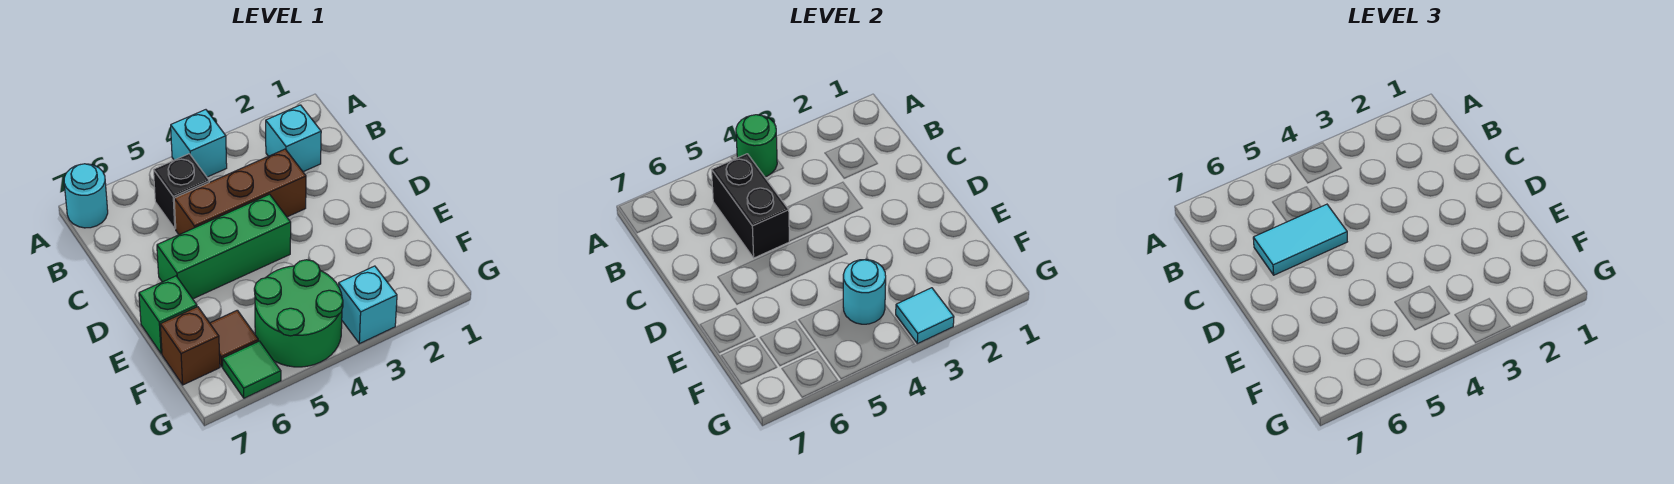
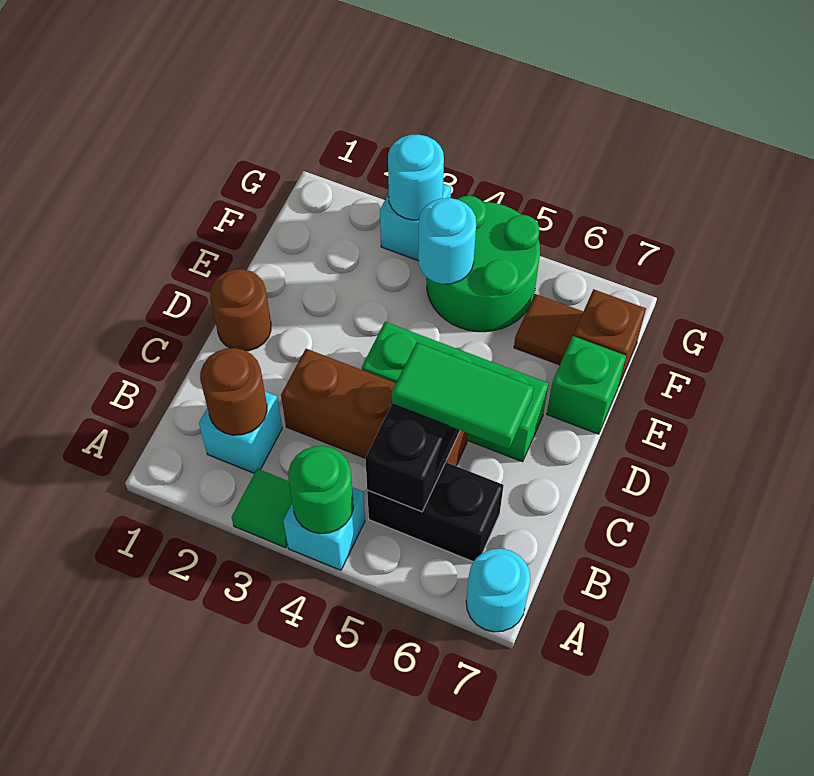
none -> brown round brick B2 level 2
black brick B5 level 1 -> black brick B5:B6 level 1
cyan tile C5:C6 level 3 -> green tile C5:C6 level 3
none -> brown round brick D1 level 1
cyan tile G3 level 2 -> cyan round brick G3 level 2
green tile G6 level 1 -> green tile A3 level 1

